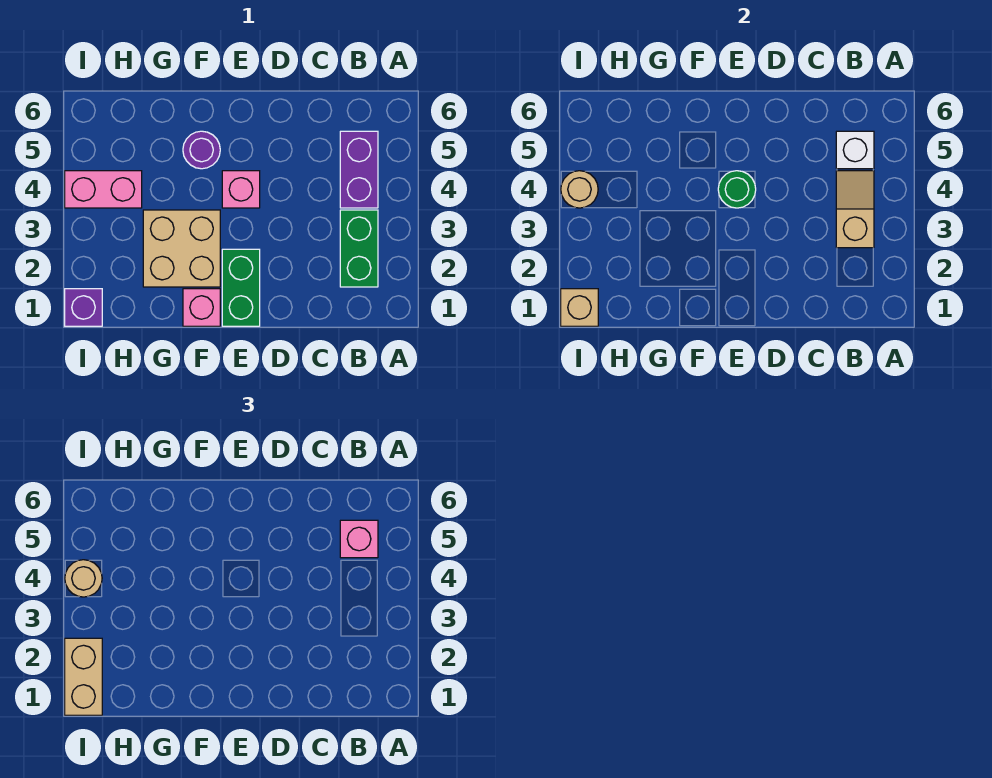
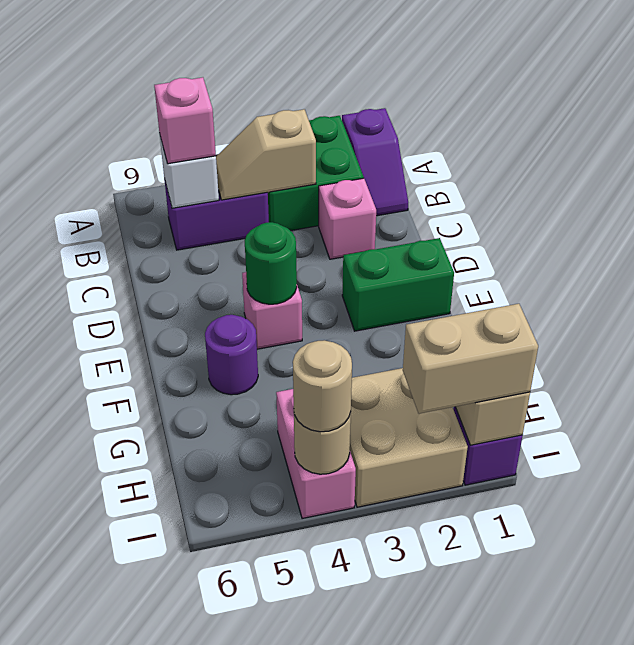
none -> purple slope A1:B1 level 1 top A
green brick B2:B3 level 1 -> green brick A2:B3 level 1
pink brick F1 level 1 -> pink brick C2 level 1
tan brick F2:G3 level 1 -> tan brick H2:I3 level 1

